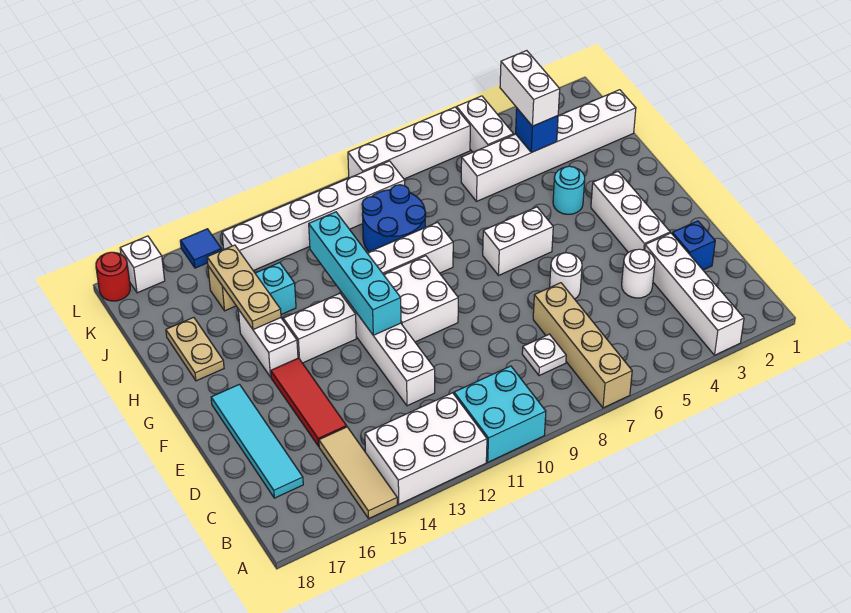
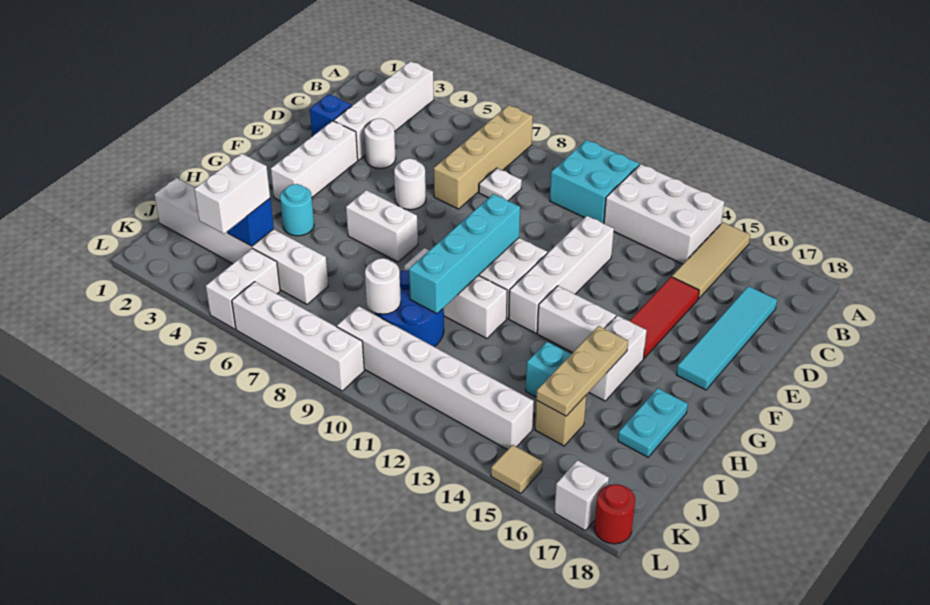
cyan brick F12:I12 level 2 -> cyan brick F10:I10 level 2
tan plate H17:I17 level 1 -> cyan plate H17:I17 level 1
none -> white round brick J9 level 2
blue tile L15 level 1 -> tan tile L15 level 1

